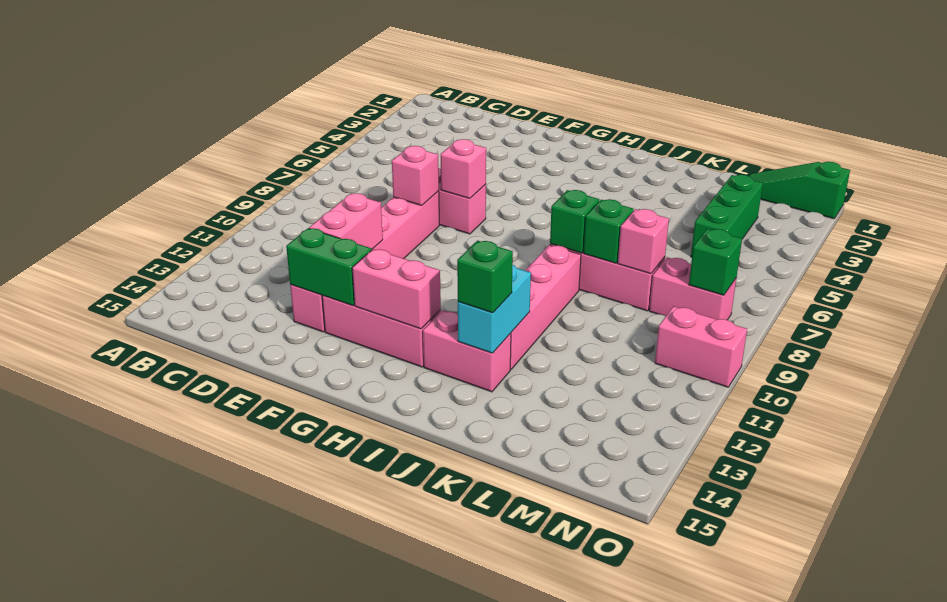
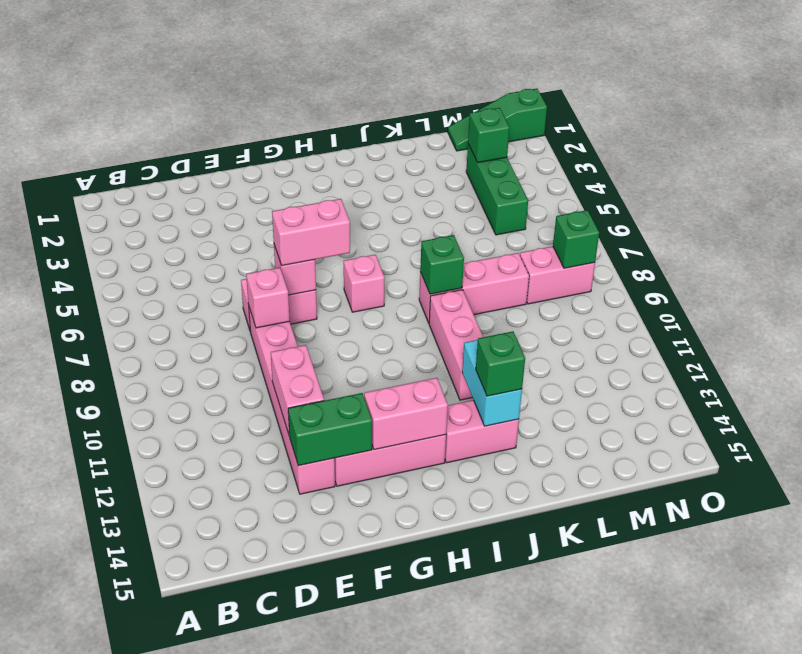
pink brick J9:J12 level 1 -> pink brick J9:J11 level 1
green brick K8 level 2 -> green brick M3 level 2
pink brick L8 level 2 -> pink brick H7 level 1
pink brick N10:O10 level 1 -> pink brick F7:G7 level 3

